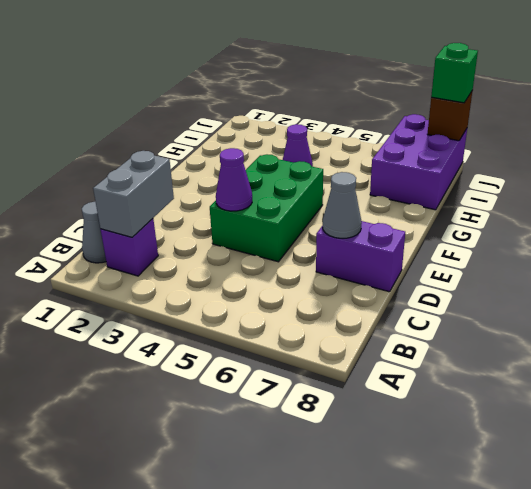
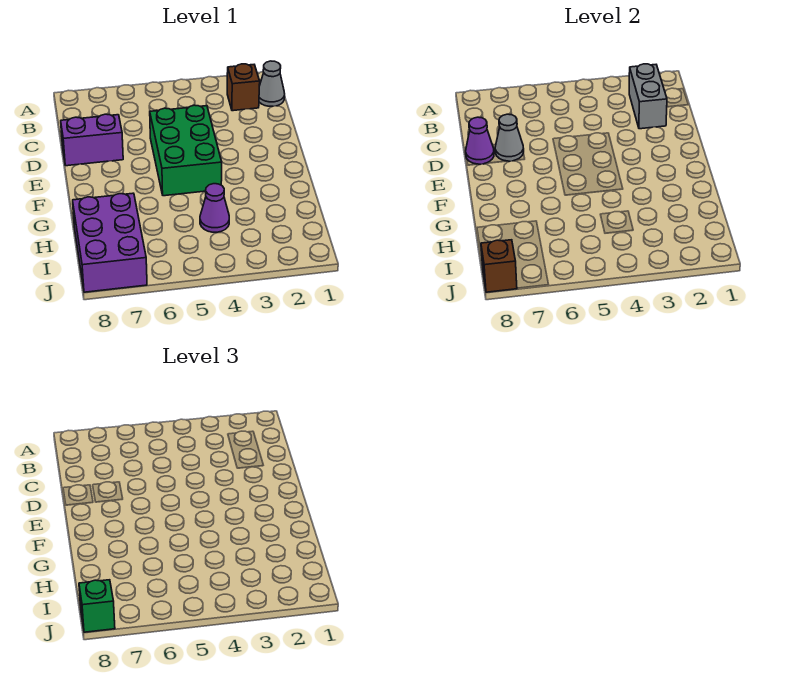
purple brick B2 level 1 -> brown brick B2 level 1
purple cone D4 level 2 -> purple cone D8 level 2

